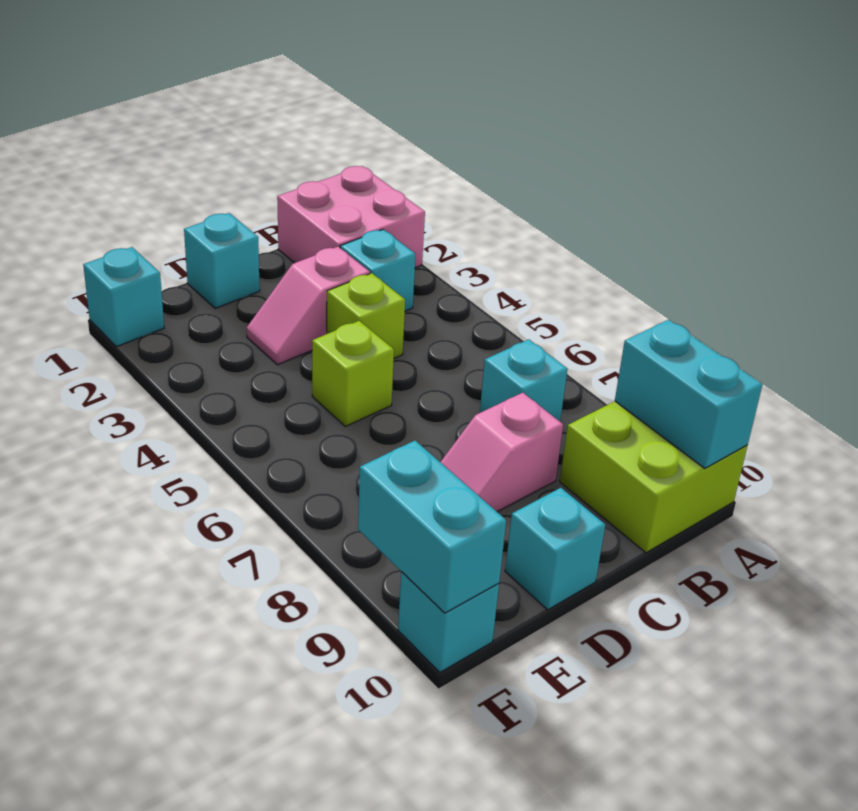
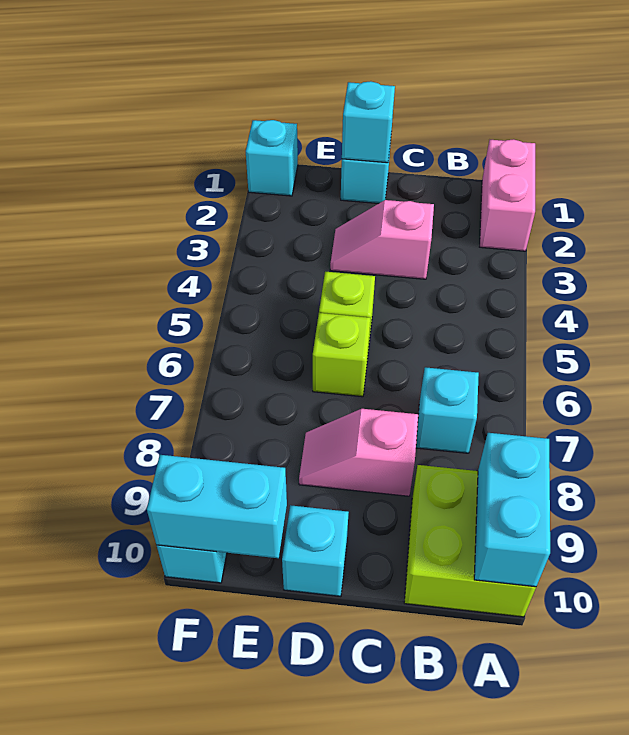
pink brick A1:B2 level 1 -> pink brick A1:A2 level 1
cyan brick B3 level 1 -> cyan brick D1 level 2
lime brick C4 level 1 -> lime brick D6 level 1
cyan brick F9:F10 level 2 -> cyan brick E10:F10 level 2

